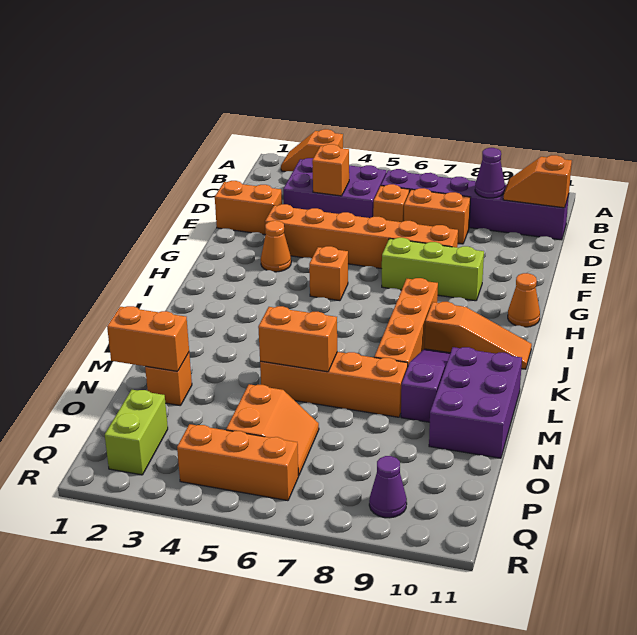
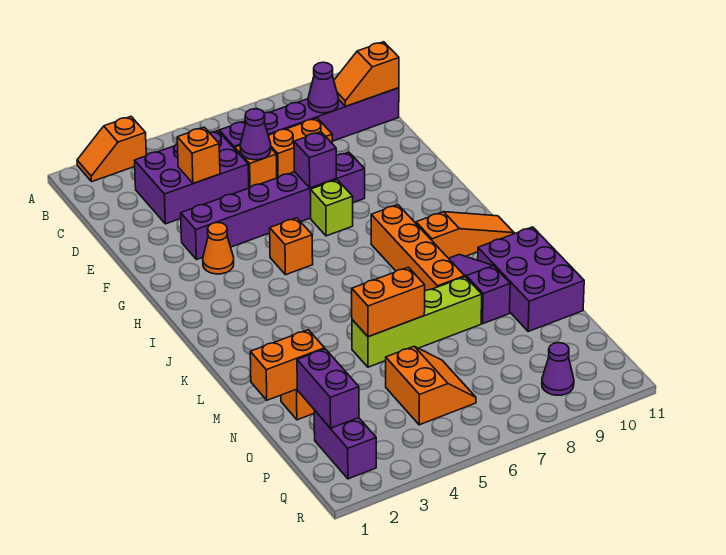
none -> purple cone D6 level 2
orange brick E1:E2 level 1 -> none
orange brick F3:F8 level 1 -> purple brick F3:F8 level 1
none -> purple brick F7 level 2
lime brick G7:G9 level 1 -> lime brick G7 level 1
orange cone H11 level 1 -> none
orange brick M5:M8 level 1 -> lime brick M5:M8 level 1
none -> purple brick O2:P2 level 2
lime brick P2:Q2 level 1 -> purple brick P2:Q2 level 1
orange brick Q4:Q6 level 1 -> none

